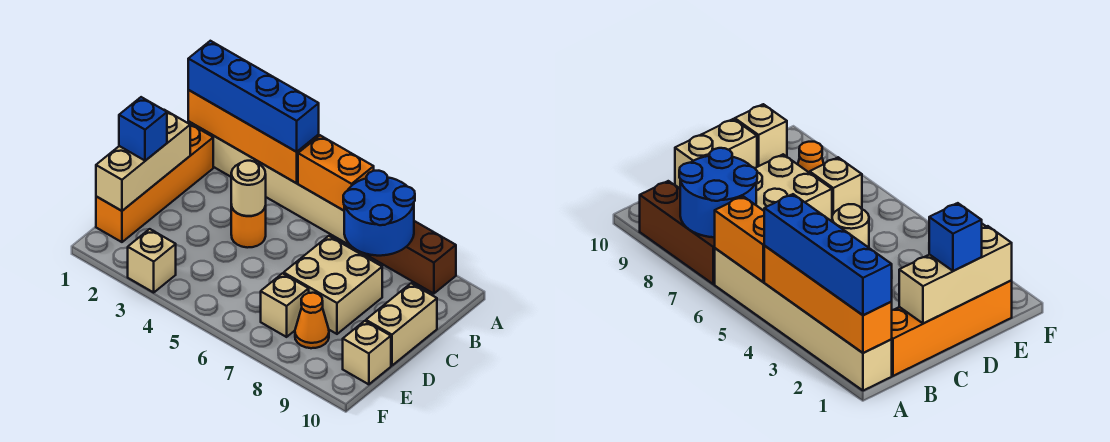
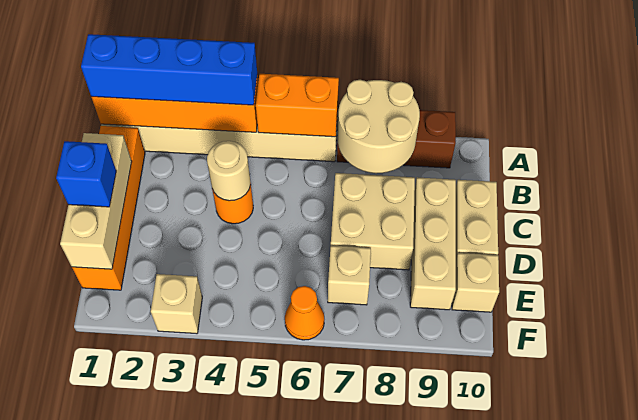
blue round brick A7:B8 level 2 -> tan round brick A7:B8 level 2
none -> tan brick C9:E9 level 1
orange cone E8 level 1 -> orange cone F6 level 1

